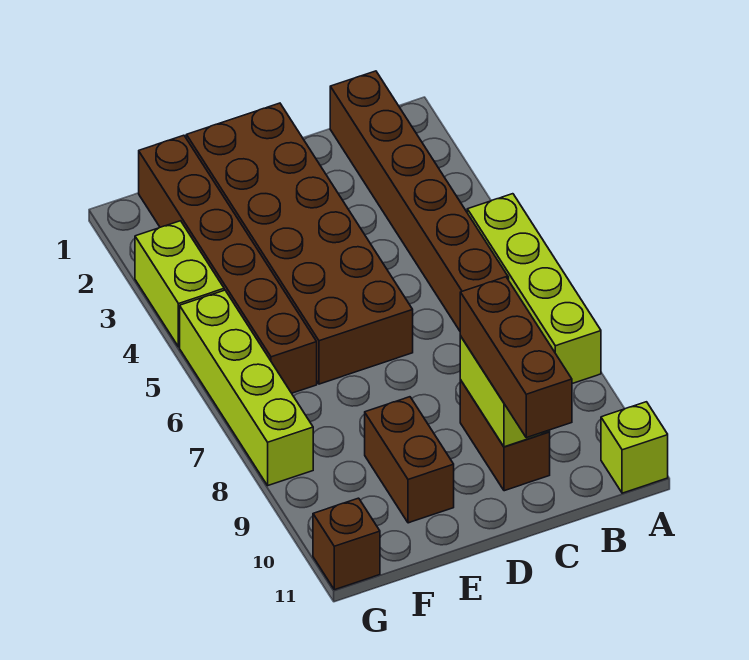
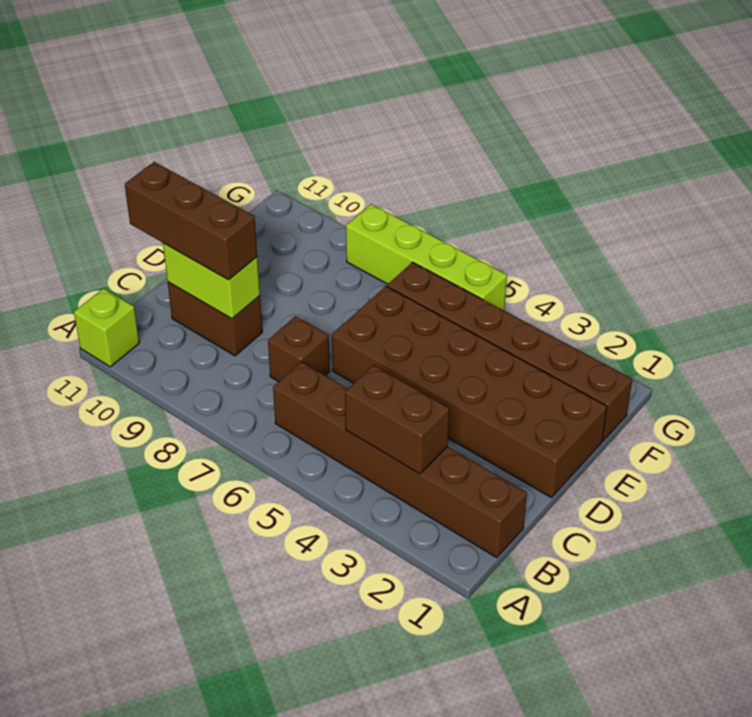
lime brick A5:A8 level 1 -> none
brown brick E9:E10 level 1 -> brown brick B3:B4 level 2
lime brick G3:G4 level 1 -> none
brown brick G11 level 1 -> brown brick C7 level 1

